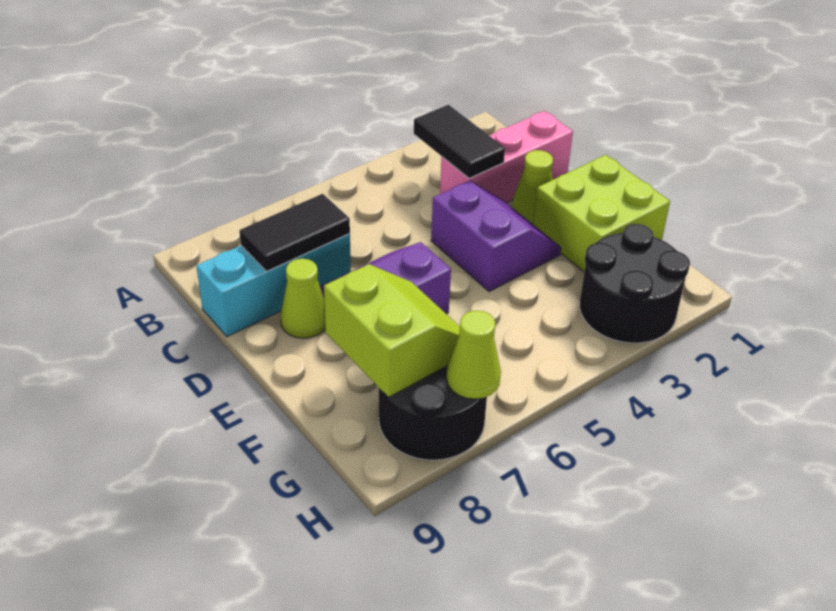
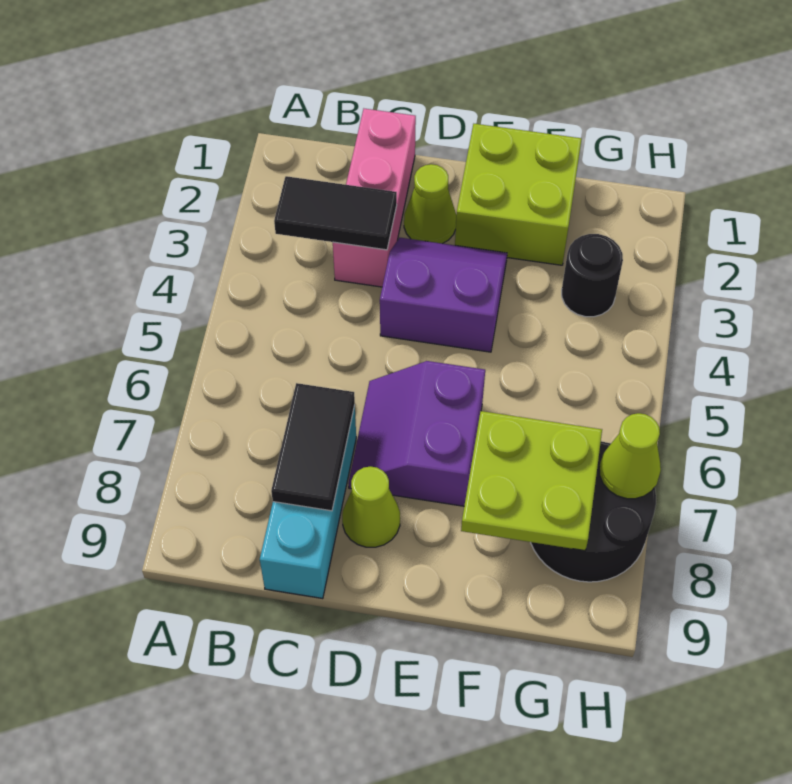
lime slope F7:G8 level 2 top 8 -> lime plate F7:G8 level 2
black round brick G2:H3 level 1 -> black round brick G3 level 1

